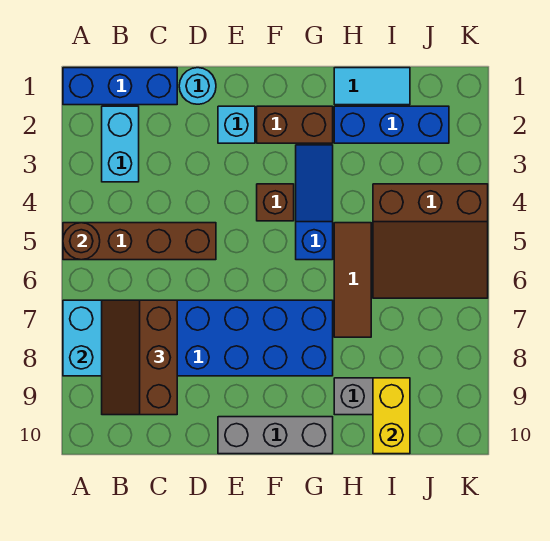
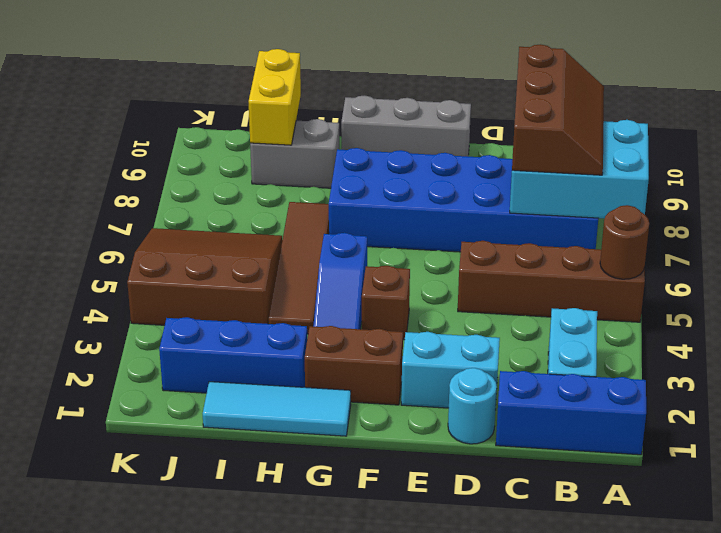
cyan brick E2 level 1 -> cyan brick D2:E2 level 1
cyan tile H1:I1 level 1 -> cyan tile G1:I1 level 1
brown tile H5:H7 level 1 -> brown tile H4:H7 level 1

